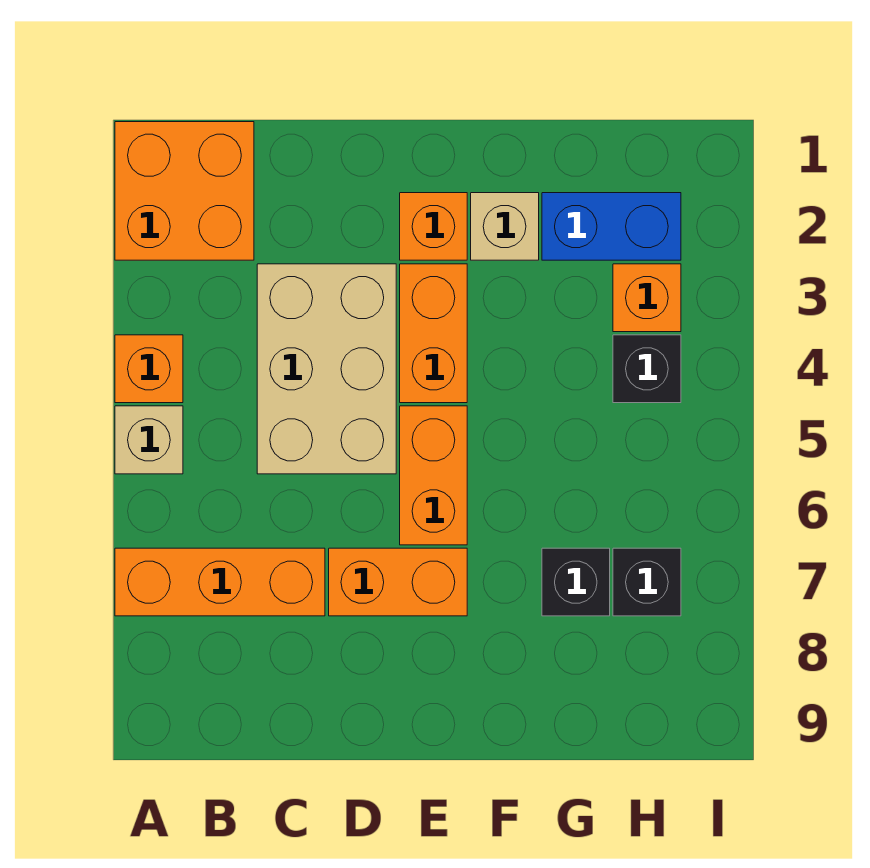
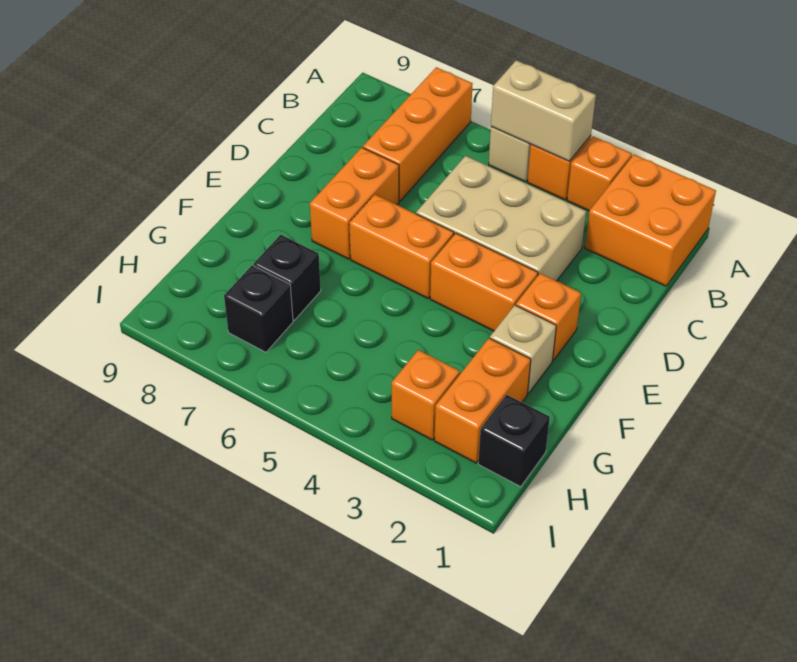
none -> orange brick A3 level 1
none -> tan brick A4:A5 level 2
blue brick G2:H2 level 1 -> orange brick G2:H2 level 1
black brick H4 level 1 -> black brick H1 level 1

